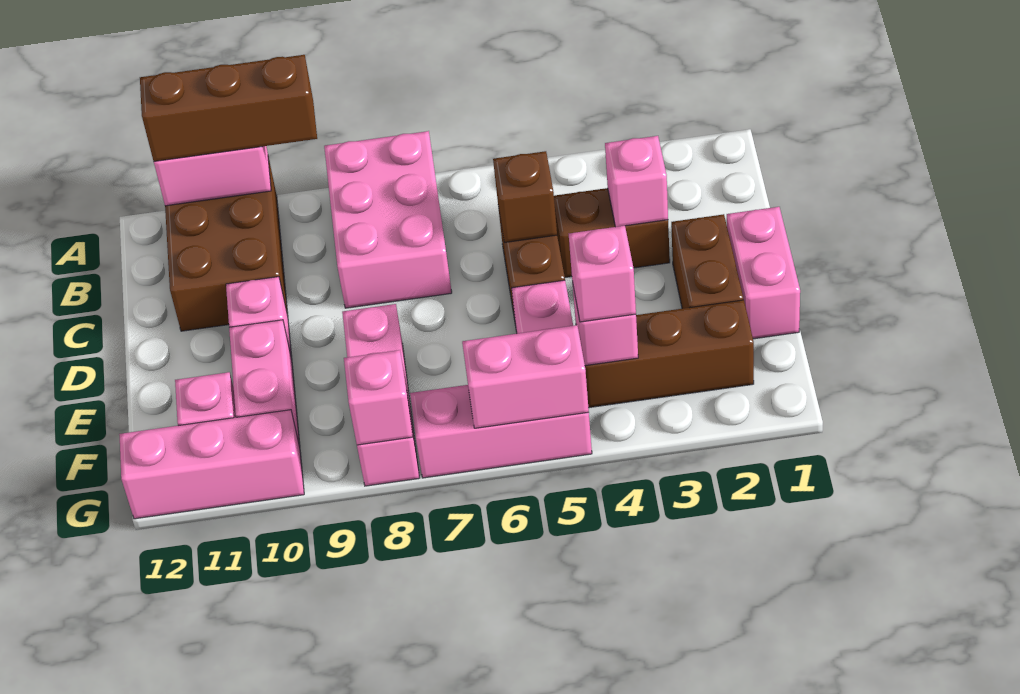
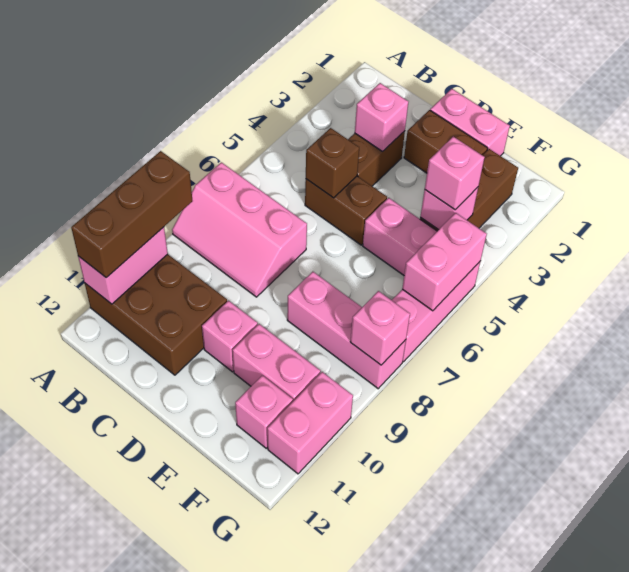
pink brick A7:C8 level 1 -> pink slope A7:C8 level 1 top 7
pink brick G10:G12 level 1 -> pink brick G10:G11 level 1

